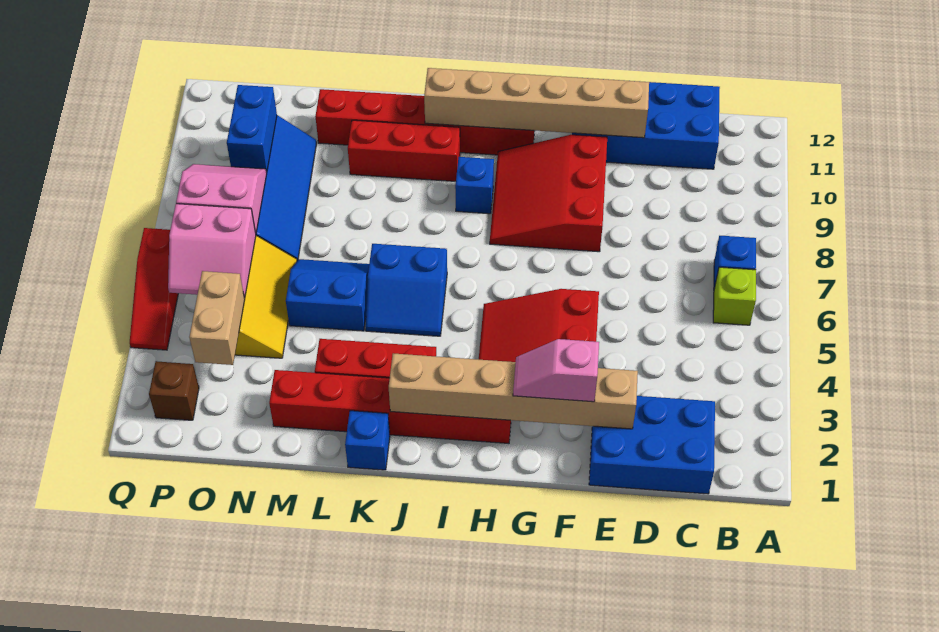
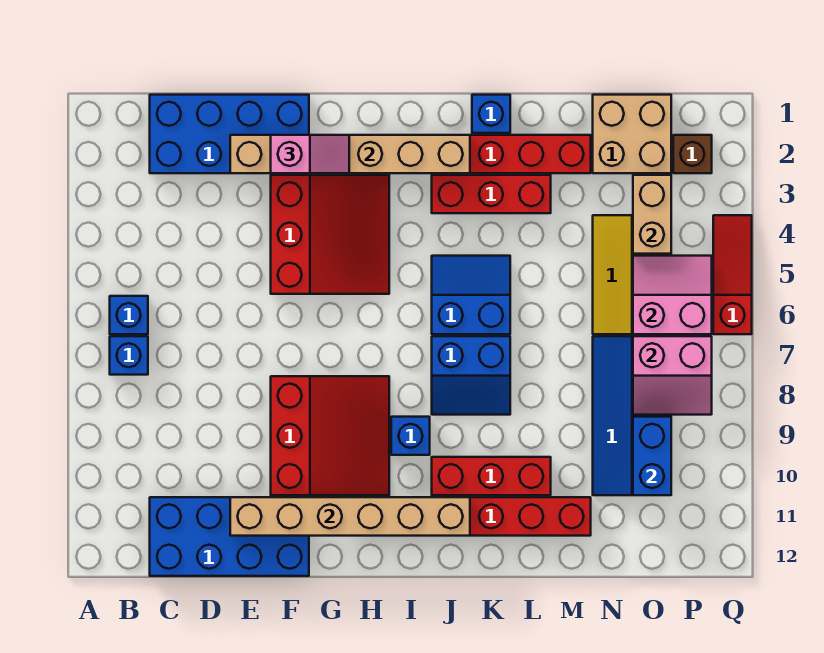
lime brick B6 level 1 -> blue brick B6 level 1
blue brick C1:E2 level 1 -> blue brick C1:F2 level 1
blue slope L5:M6 level 1 top 5 -> blue slope J7:K8 level 1 top 7
none -> tan brick N1:O2 level 1

